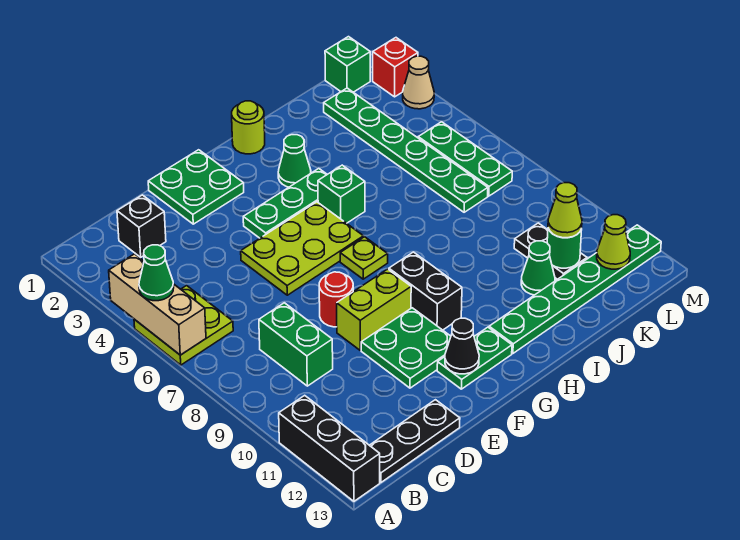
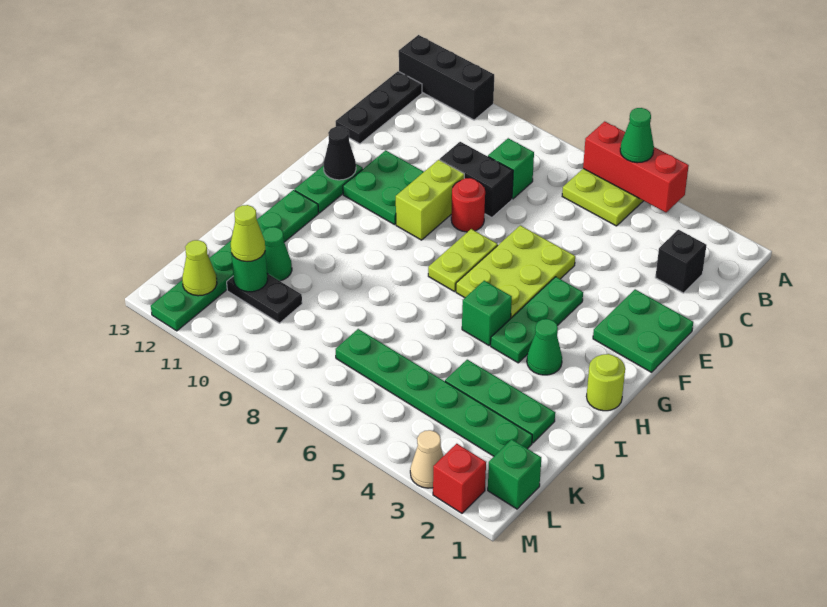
tan brick A4:A6 level 2 -> red brick A4:A6 level 2
green brick C8:C9 level 1 -> green brick C8 level 1
lime plate G7 level 1 -> lime plate F7:G7 level 1
black brick G9:G10 level 1 -> black brick D8:D9 level 1
green plate L5:L7 level 1 -> green plate J2:J4 level 1

